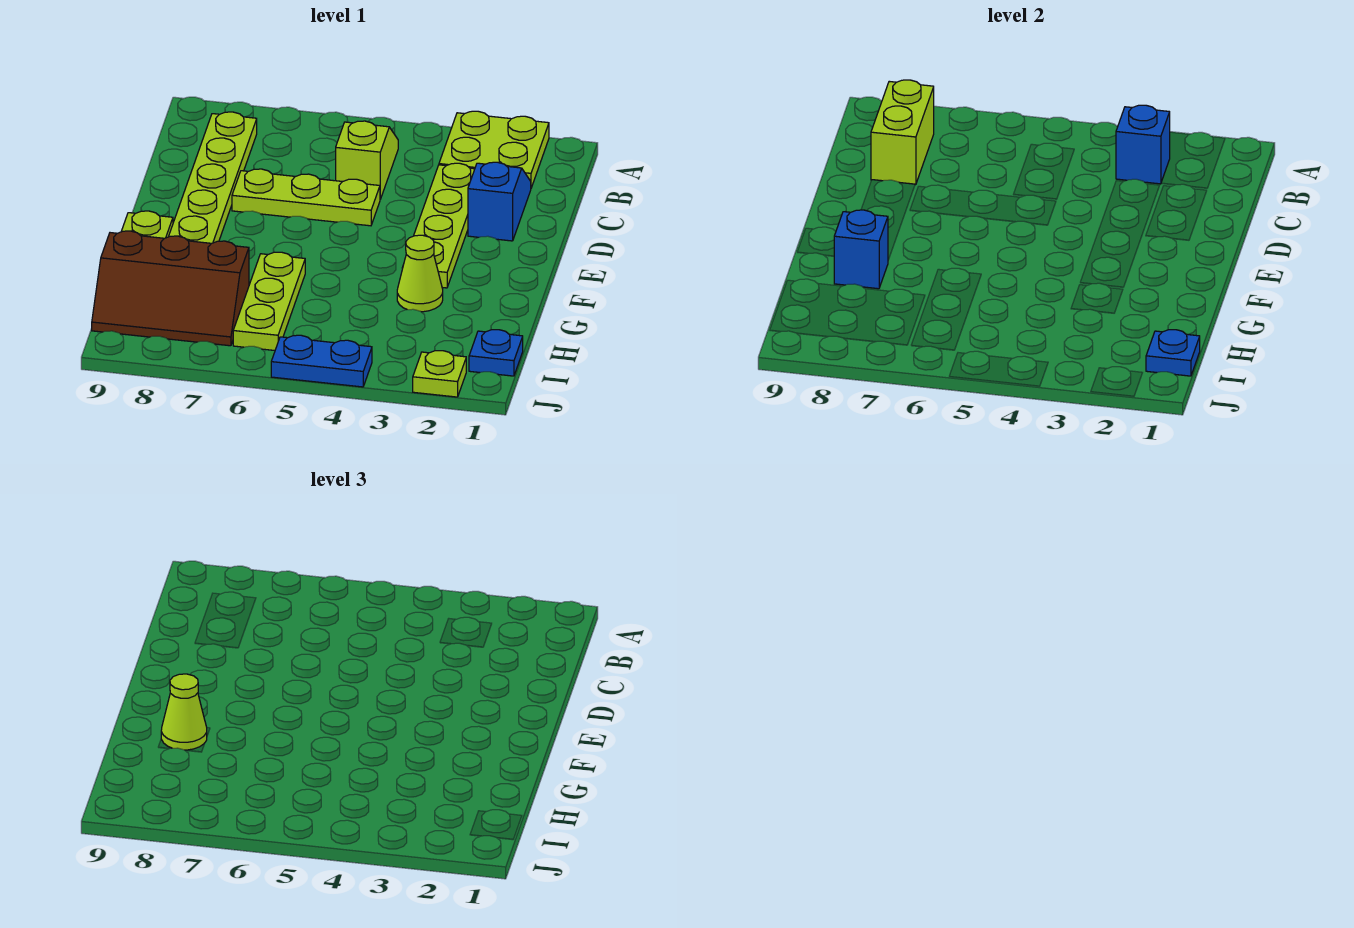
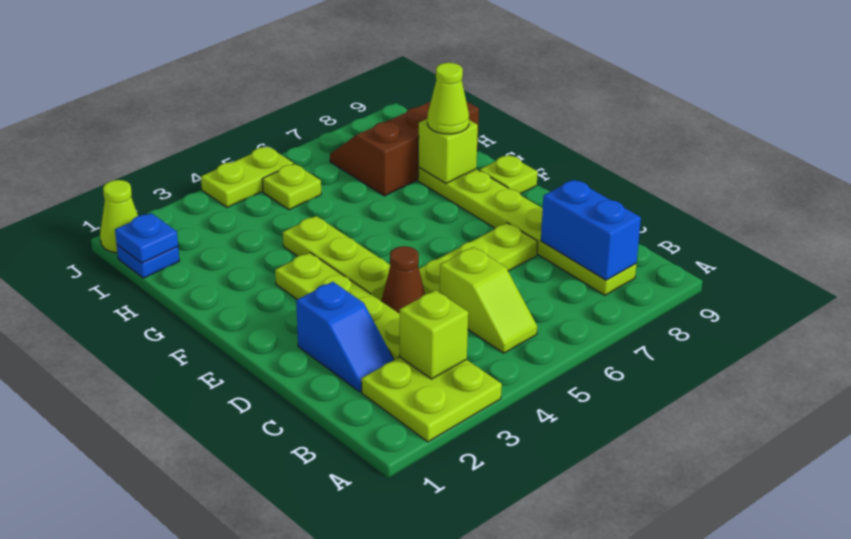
blue brick B3 level 2 -> lime brick B3 level 2
lime brick B8:C8 level 2 -> blue brick B8:C8 level 2
none -> brown cone D4 level 1
lime cone G3 level 1 -> lime cone J1 level 1
lime plate G6:I6 level 1 -> lime plate E4:G4 level 1
blue brick G8 level 2 -> lime brick G8 level 2
lime plate J2 level 1 -> lime plate I5 level 1
blue plate J4:J5 level 1 -> lime plate J4:J5 level 1

